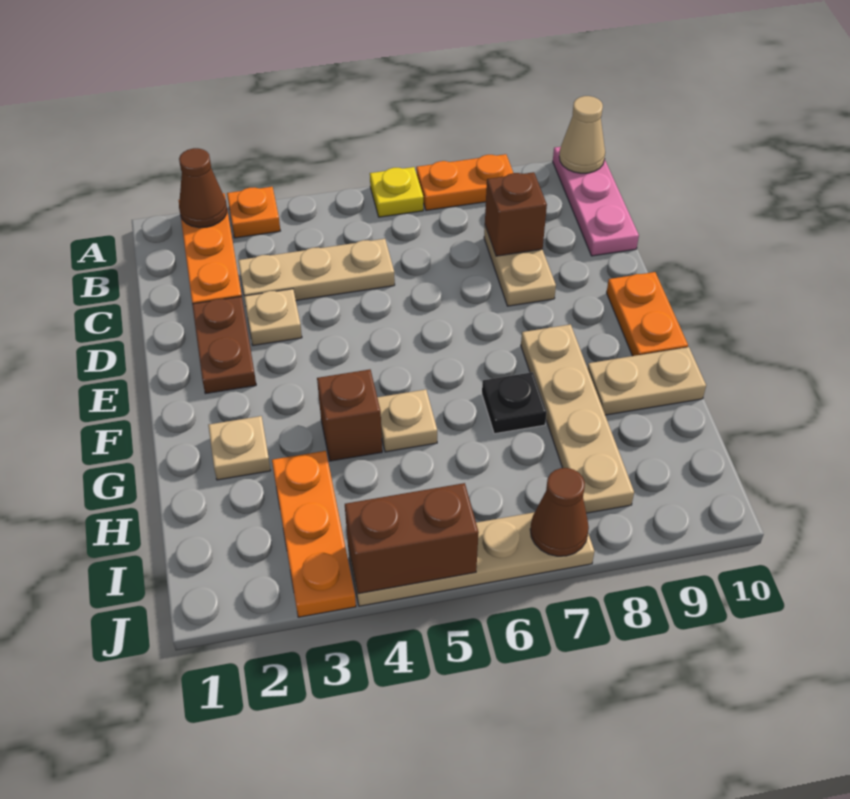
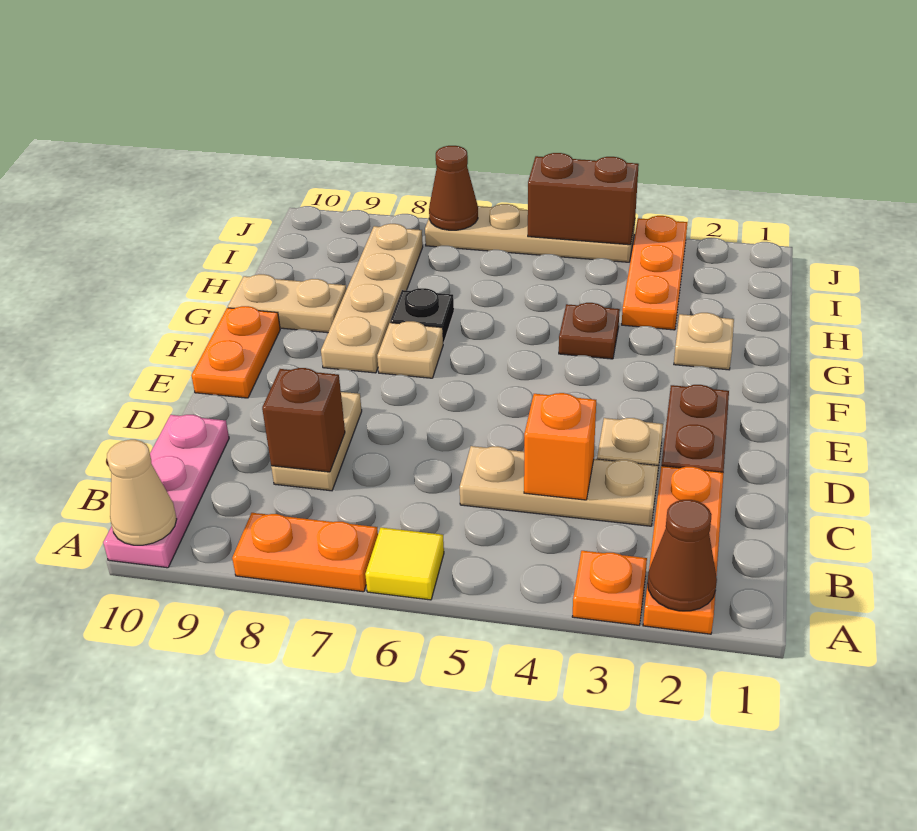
yellow plate A6 level 1 -> yellow tile A6 level 1
none -> orange brick C4 level 2
brown brick G4 level 1 -> brown plate G4 level 1
tan plate G5 level 1 -> tan plate F7 level 1

